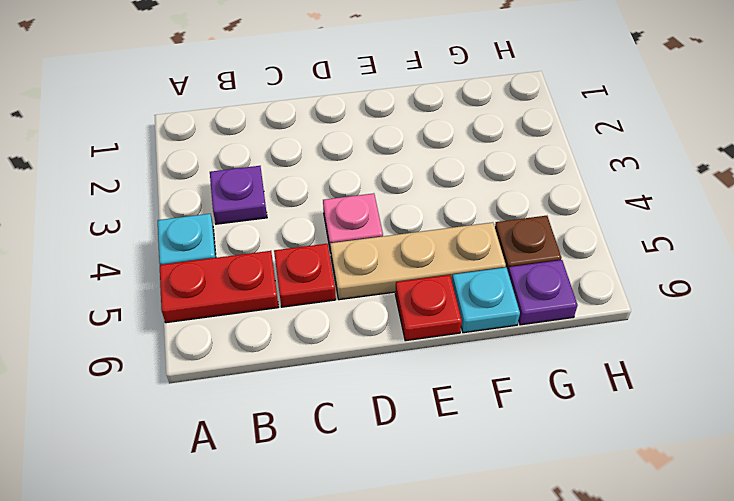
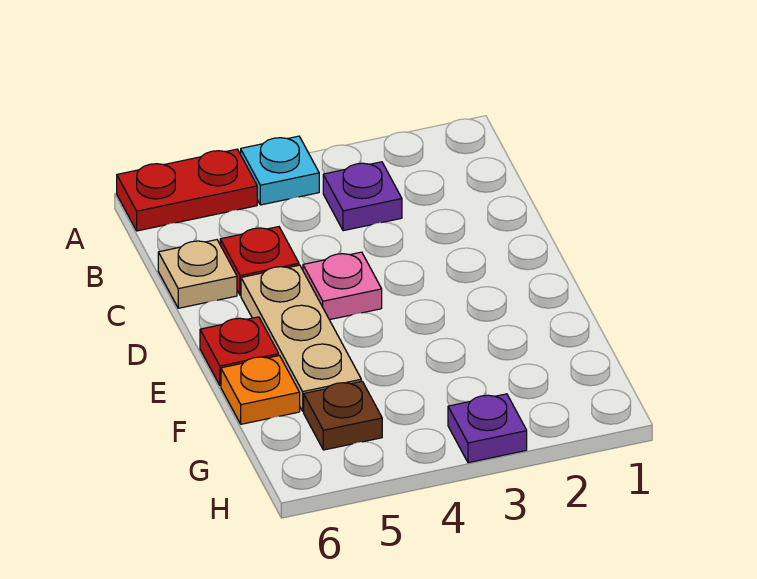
red plate A5:B5 level 1 -> red plate A5:A6 level 1
none -> tan plate C6 level 1
cyan plate F6 level 1 -> orange plate F6 level 1
purple plate G6 level 1 -> purple plate H3 level 1

